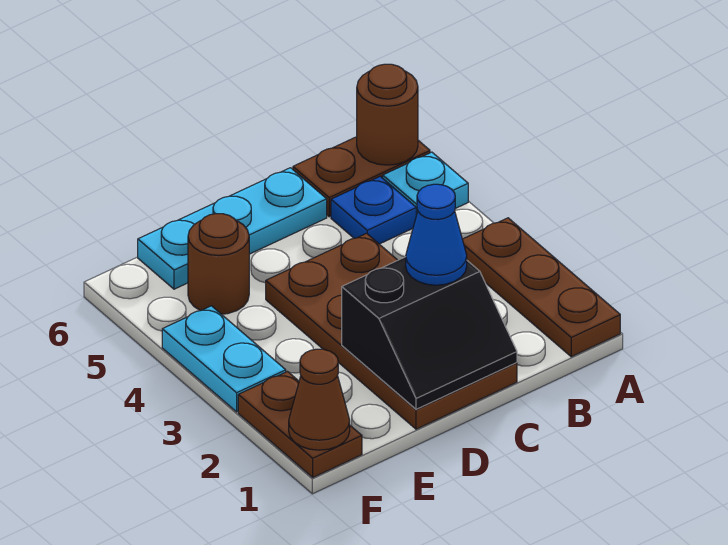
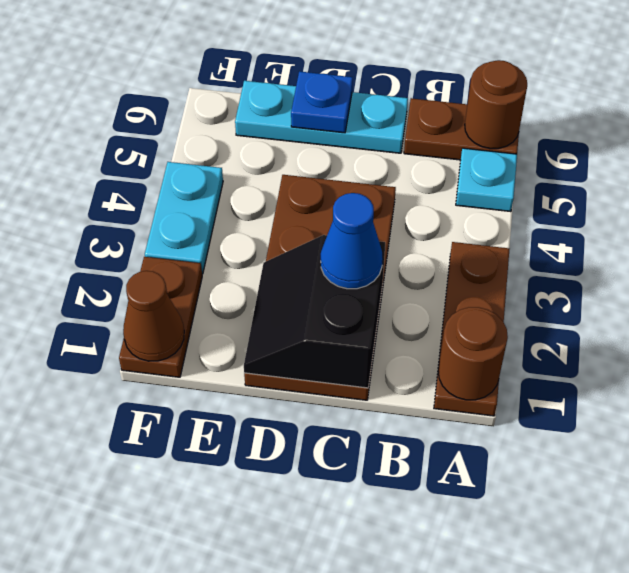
blue plate B5 level 1 -> blue plate D6 level 2
black slope C1:D2 level 2 top 2 -> black slope C1:D2 level 2 top C
brown round brick E5 level 1 -> brown round brick A1 level 2

